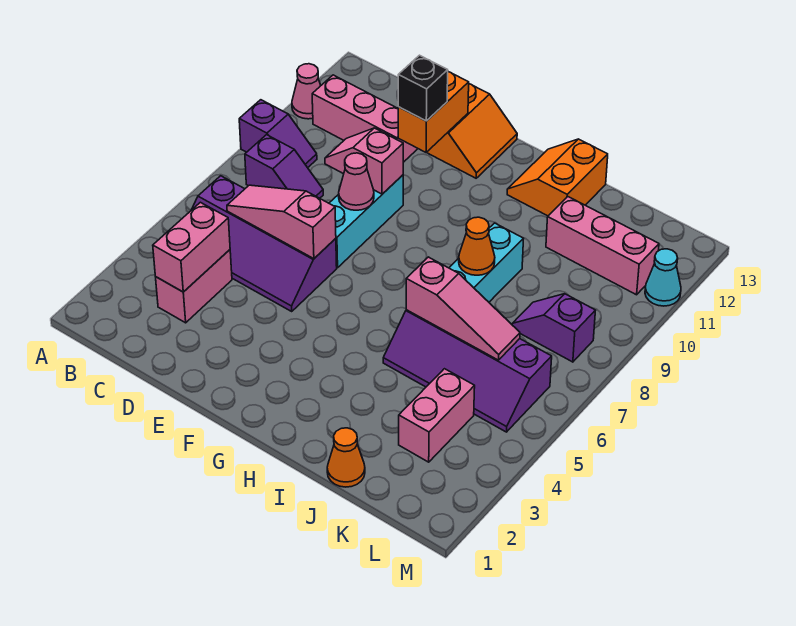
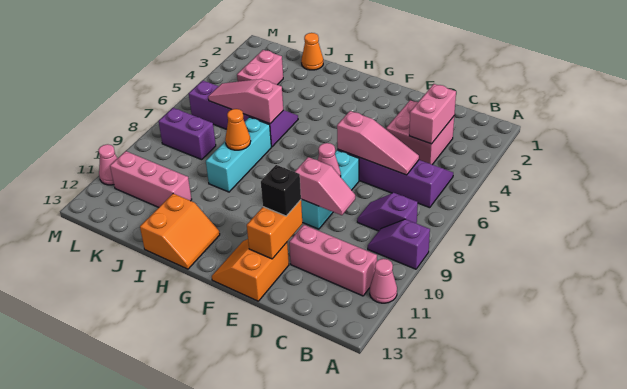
pink brick C3:C4 level 1 -> pink brick C3:D4 level 1
purple slope K8:L8 level 1 top L -> purple brick K8:L8 level 1
cyan cone M11 level 1 -> pink cone M11 level 1

